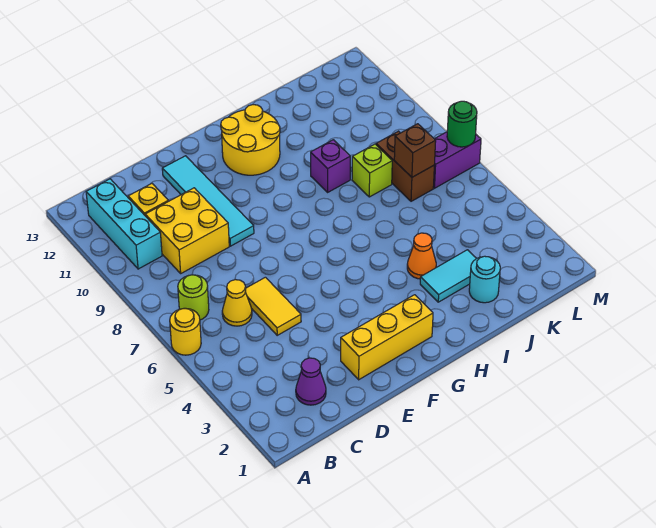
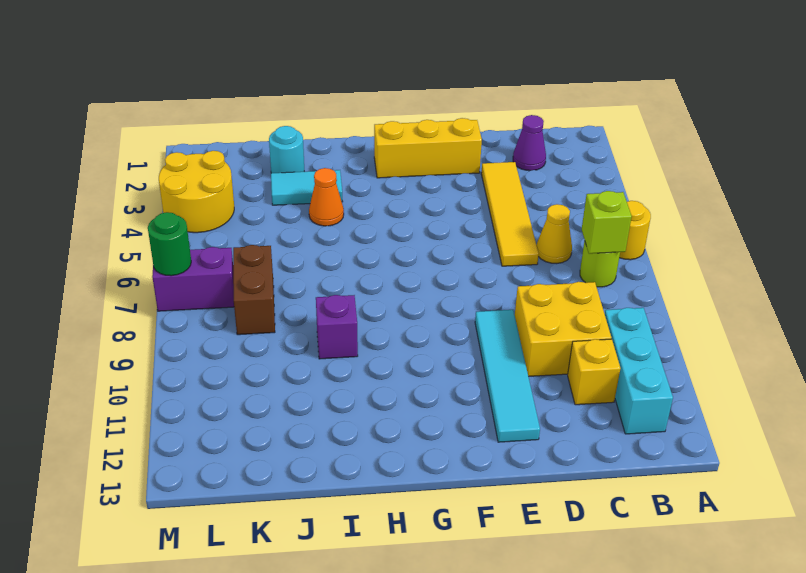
yellow tile D5:D6 level 1 -> yellow tile D3:D6 level 1
yellow round brick G11:H12 level 1 -> yellow round brick L3:M4 level 1
lime brick J8 level 1 -> lime brick B7 level 2
brown brick K7 level 2 -> none

